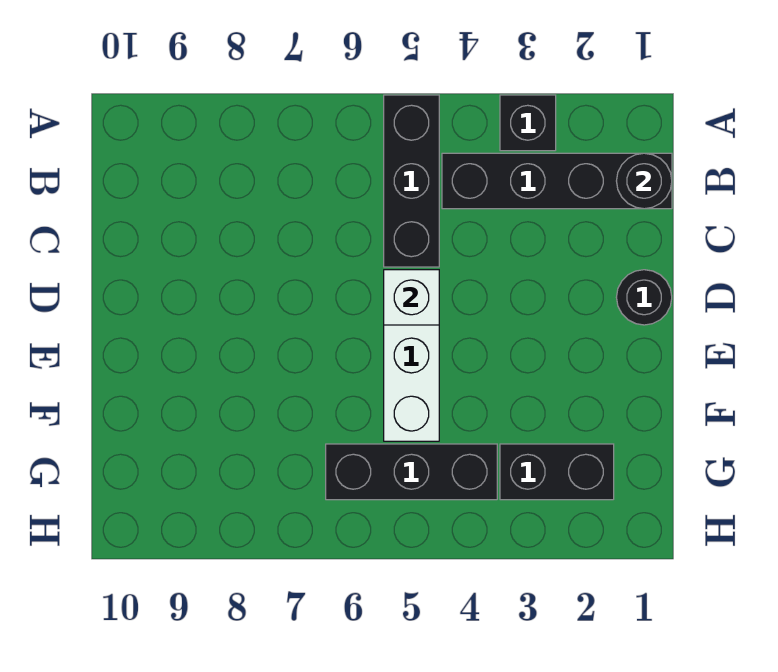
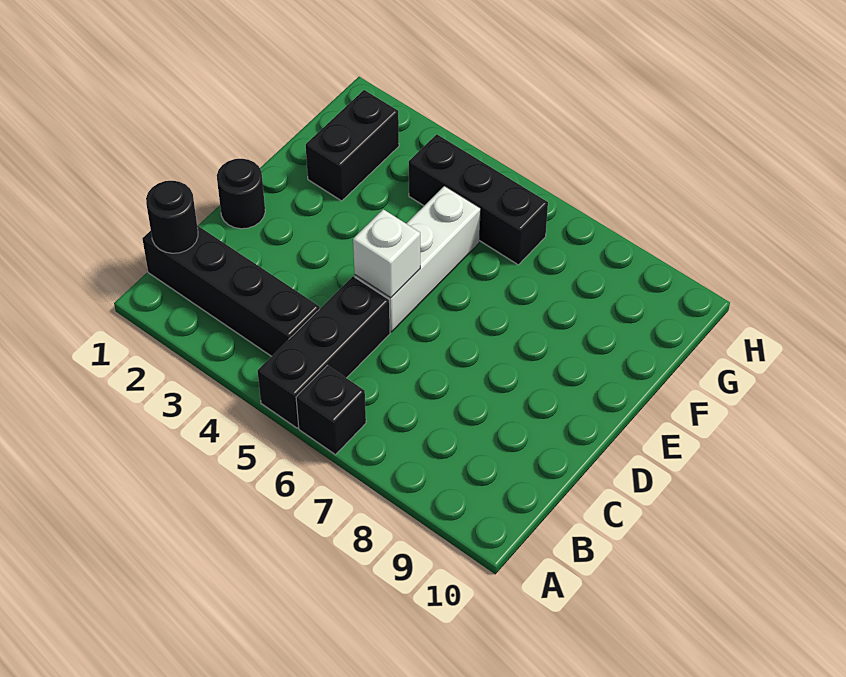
black brick A3 level 1 -> black brick A6 level 1
black brick G2:G3 level 1 -> black brick F2:G2 level 1

